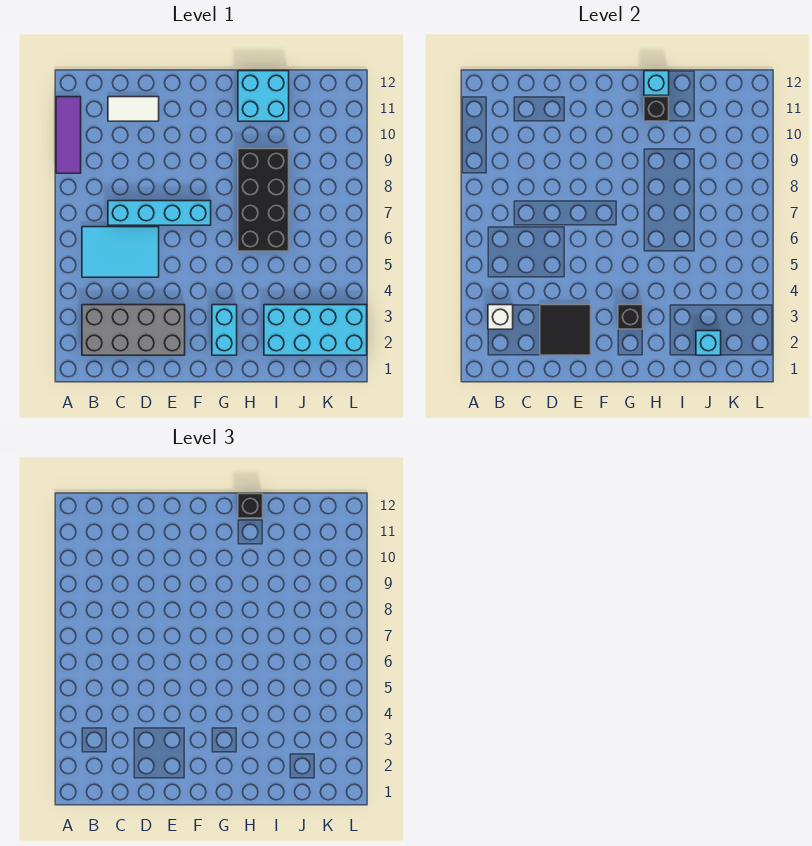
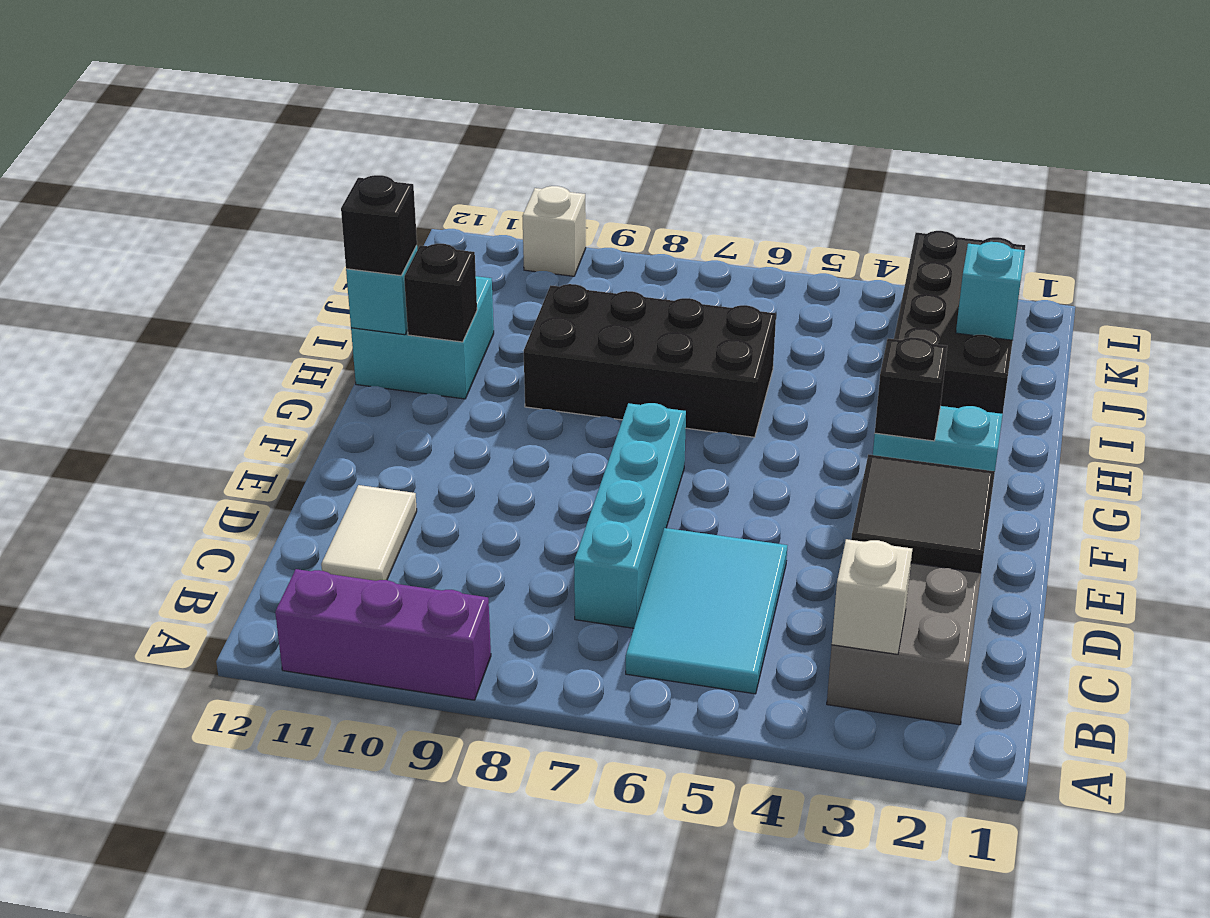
purple tile A9:A11 level 1 -> purple brick A9:A11 level 1
cyan brick I2:L3 level 1 -> black brick I2:L3 level 1
none -> white brick L10 level 1

